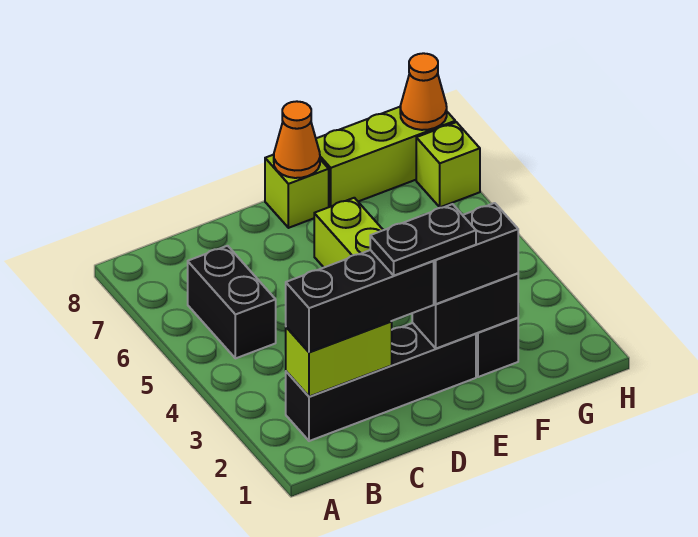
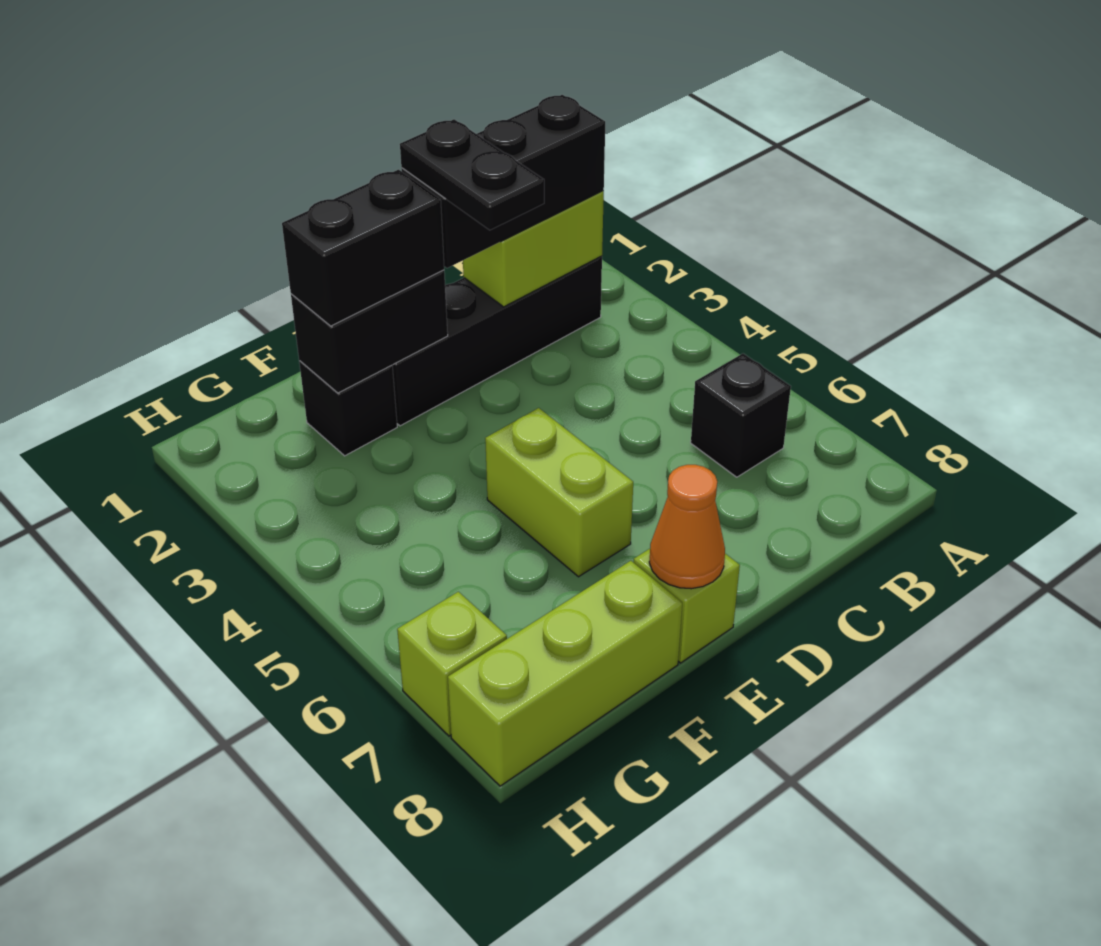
black brick B5:B6 level 1 -> black brick B6 level 1
black plate D2:E2 level 4 -> black plate D2:D3 level 4
orange cone H8 level 2 -> none

